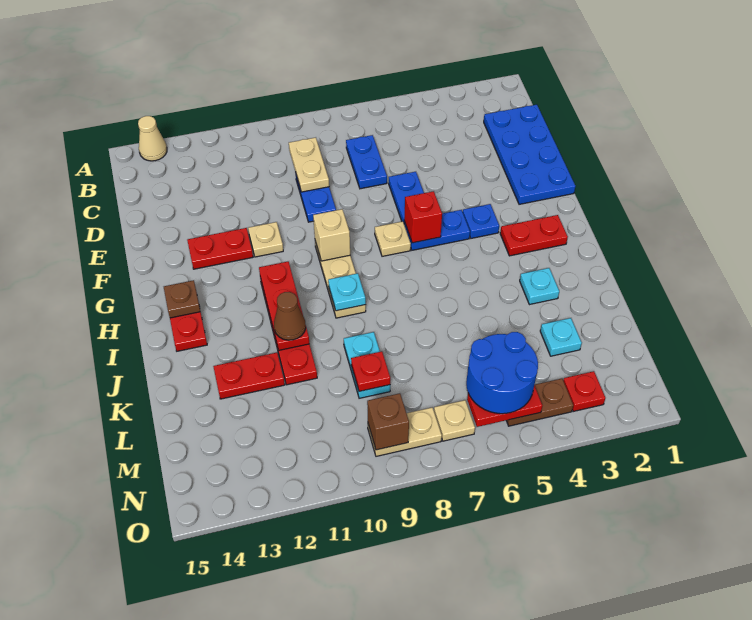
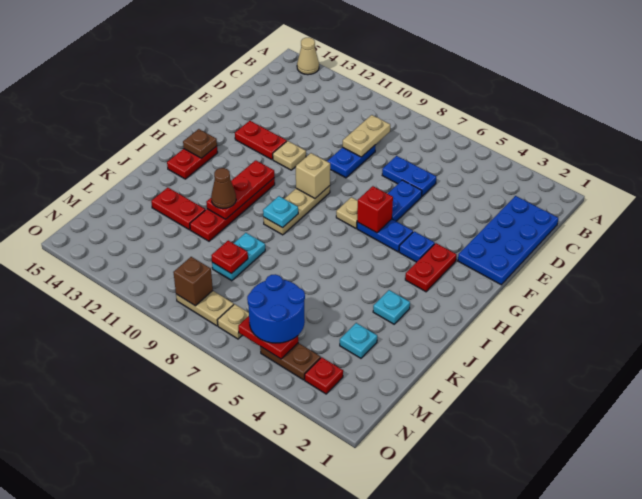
blue plate C7:D7 level 1 -> blue plate D6:D7 level 1
red plate H2:H3 level 1 -> red plate G3:H3 level 1

